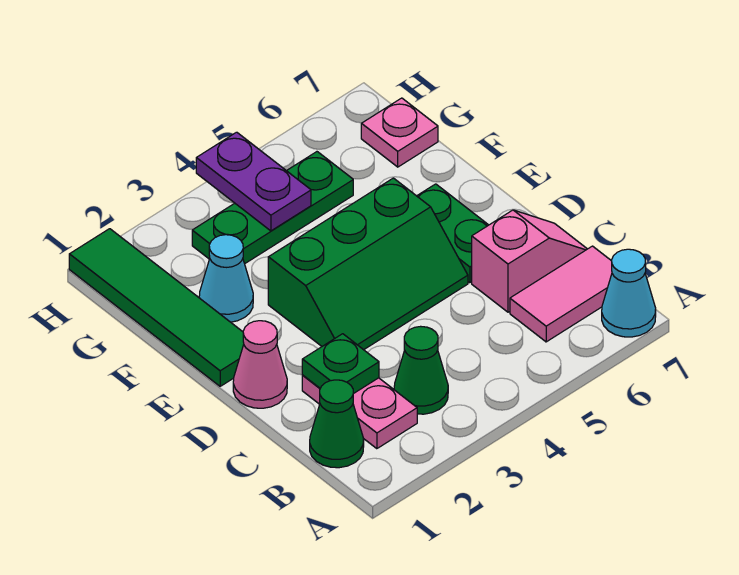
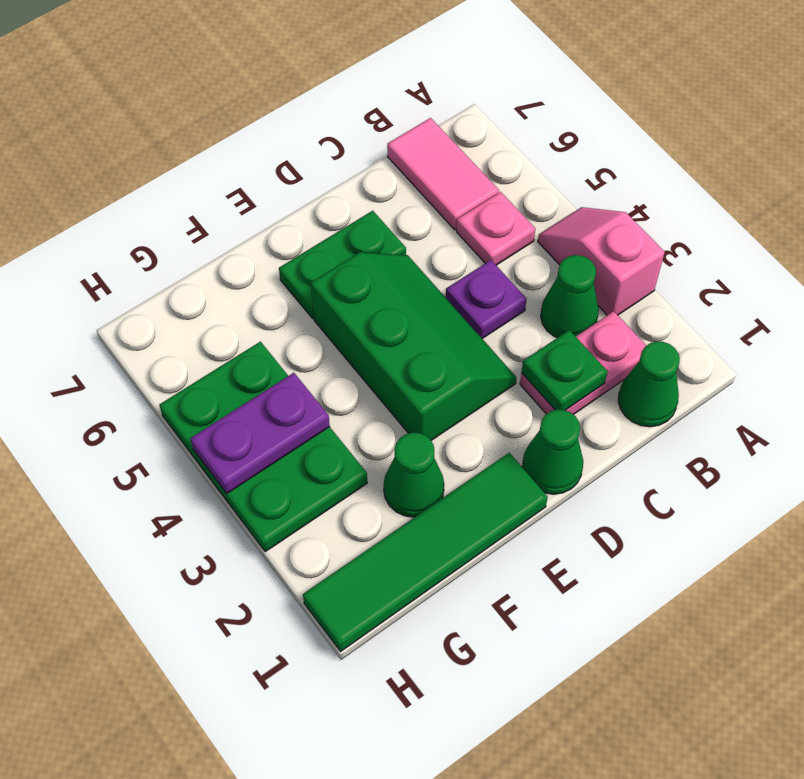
cyan cone A7 level 1 -> none
none -> purple plate C4 level 1
pink slope C6:C7 level 1 top 6 -> pink slope A3:A4 level 1 top 3
pink cone D1 level 1 -> green cone D1 level 1
cyan cone F2 level 1 -> green cone F2 level 1
green plate G3:G5 level 1 -> green plate G3:H5 level 1
pink plate G7 level 1 -> pink plate B5 level 1

